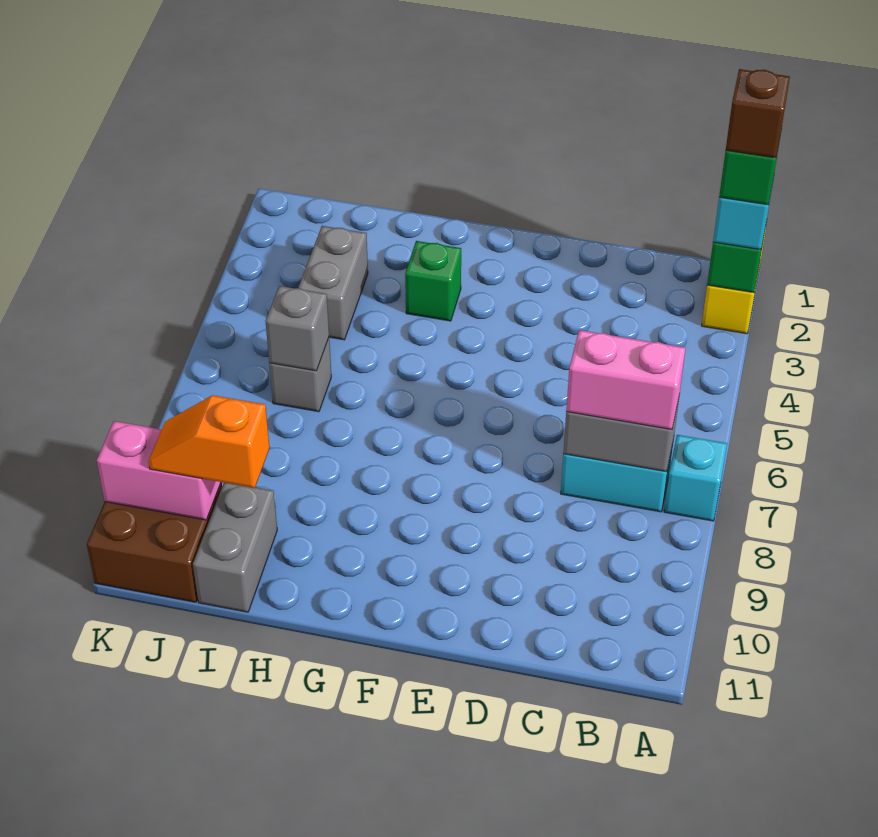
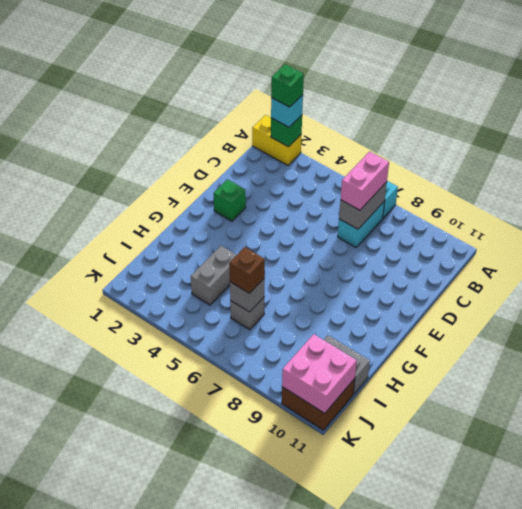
brown brick A2 level 5 -> brown brick I6 level 3
green brick G3 level 1 -> green brick E2 level 1
grey brick I3:I4 level 1 -> grey brick H4:I4 level 1
orange slope I10:J10 level 3 top I -> none
pink brick J10:K10 level 2 -> pink brick J10:K11 level 2

